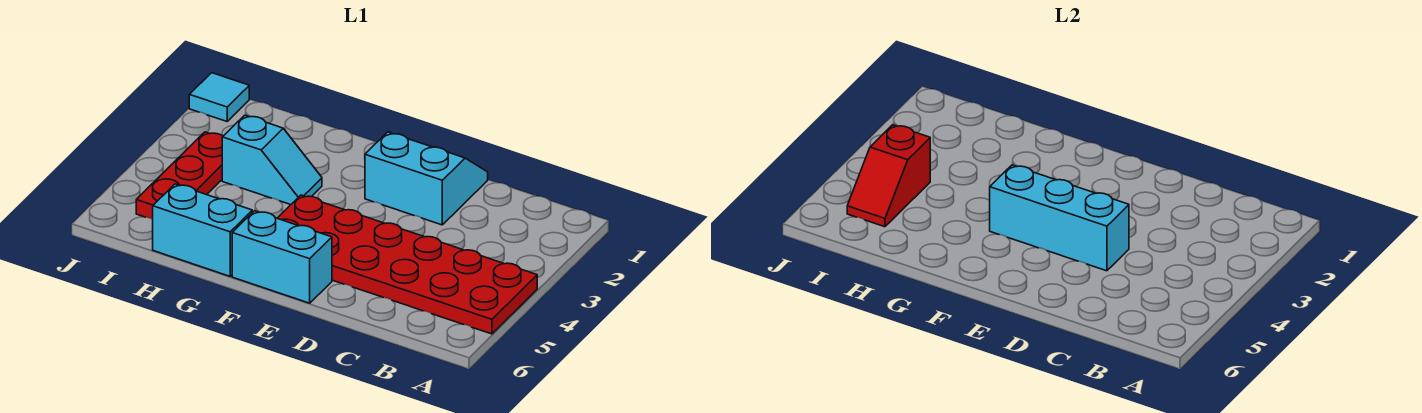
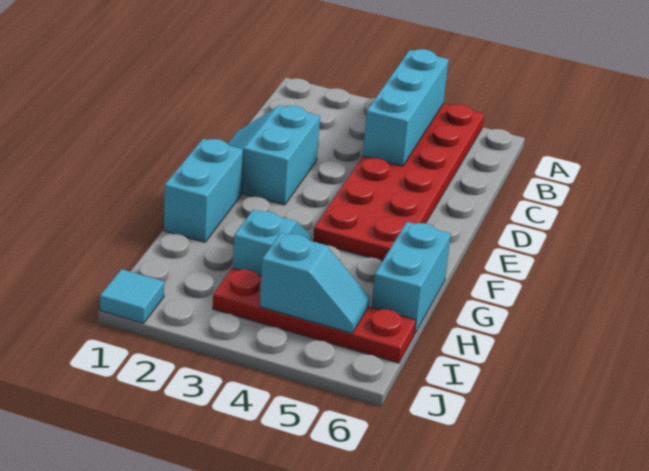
cyan brick D4:F4 level 2 -> cyan brick A4:C4 level 2
cyan brick E6:F6 level 1 -> cyan brick F1:G1 level 1
red plate I3:I5 level 1 -> red plate I3:I6 level 1
red slope I4:I5 level 2 top 4 -> cyan slope I4:I5 level 2 top 4

